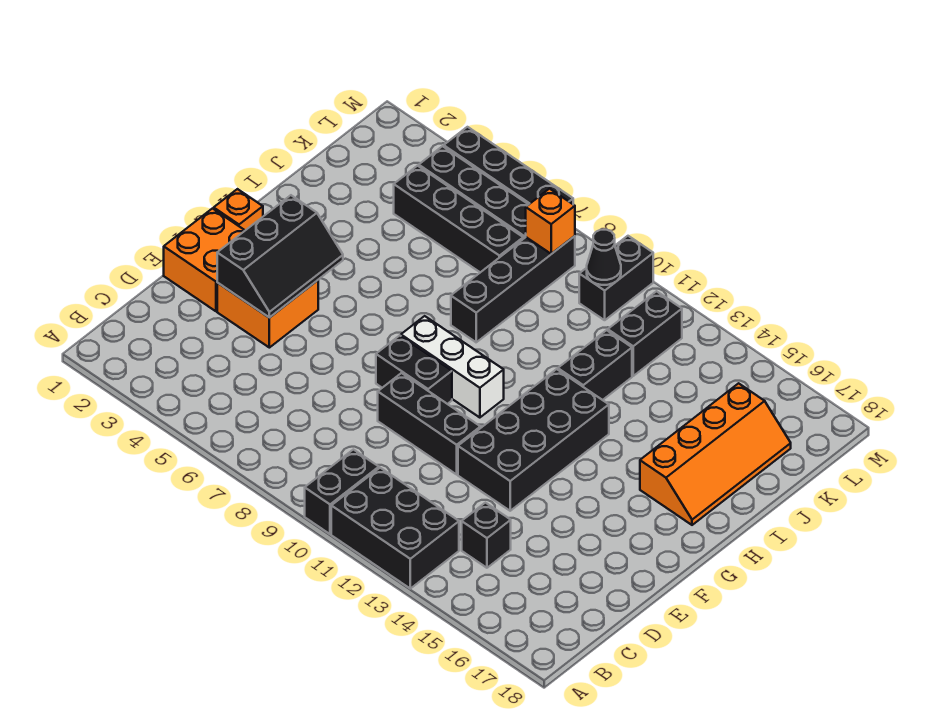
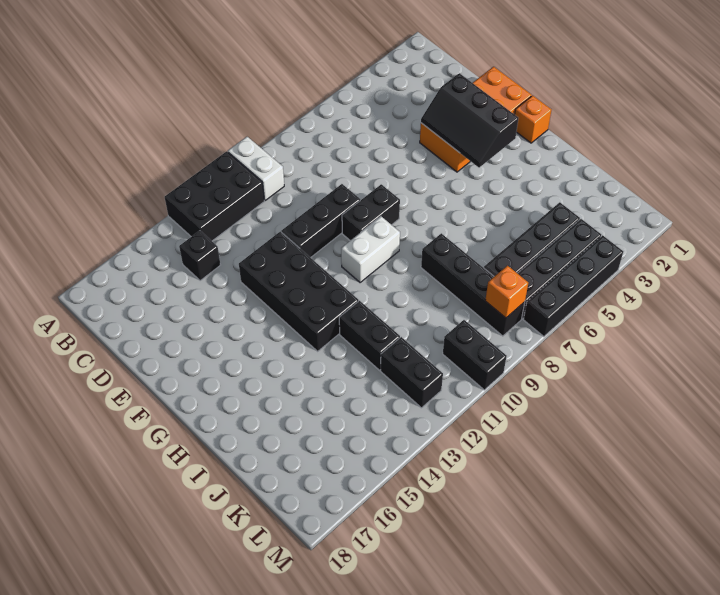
black brick A10:B10 level 1 -> white brick A10:B10 level 1
white brick G8:G10 level 1 -> white brick G9:G10 level 1
orange slope H16:K17 level 1 top 16 -> none
black cone L10 level 2 -> none

